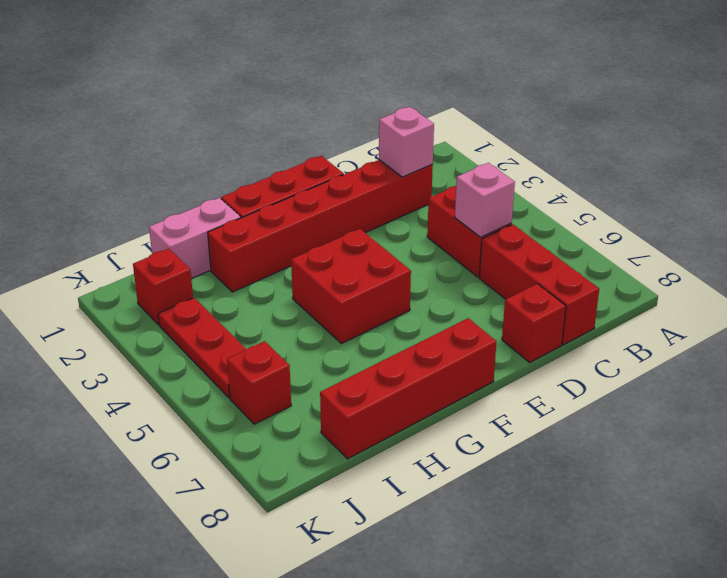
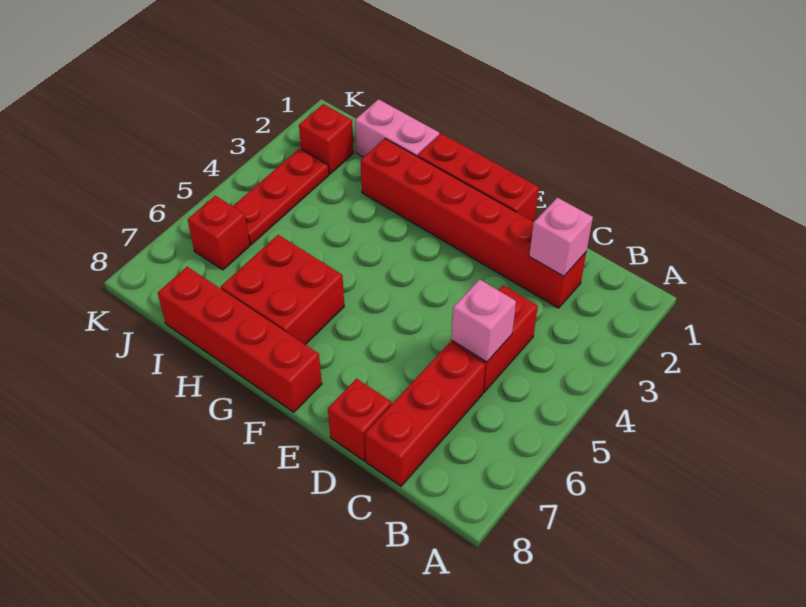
red brick F4:G5 level 1 -> red brick G6:H7 level 1

